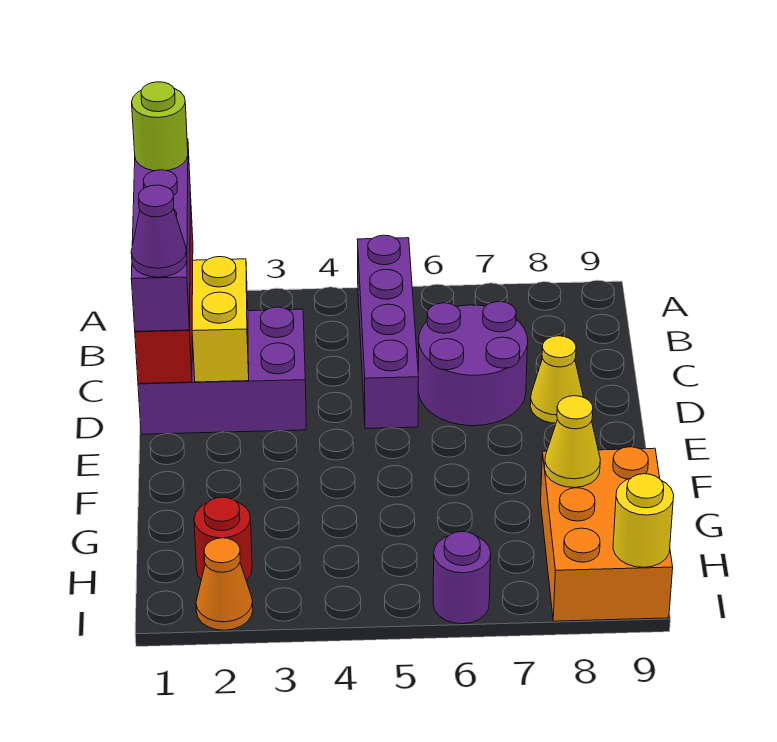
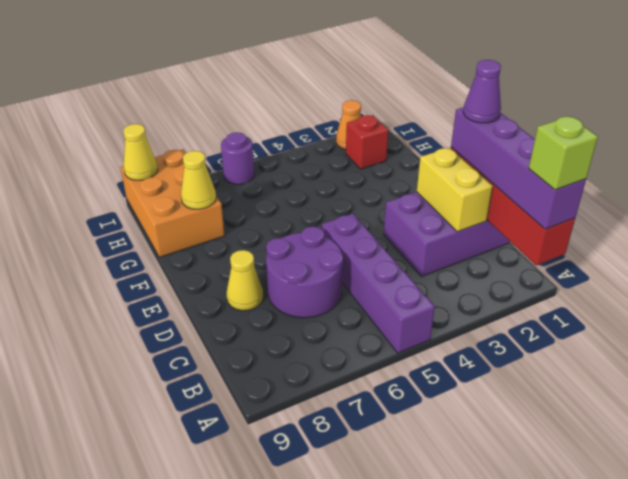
lime round brick A1 level 4 -> lime brick A1 level 4
red round brick H2 level 1 -> red brick H2 level 1
yellow round brick I9 level 2 -> yellow cone I9 level 2

